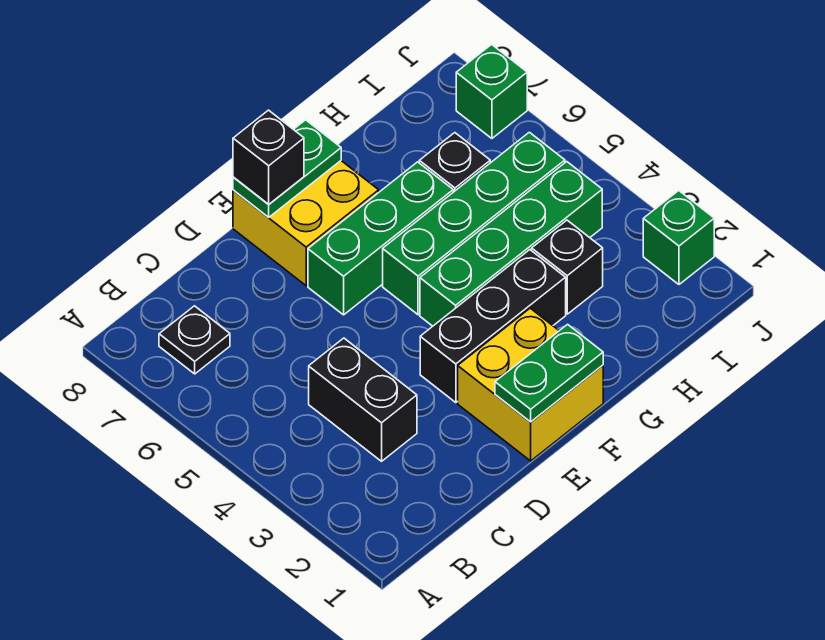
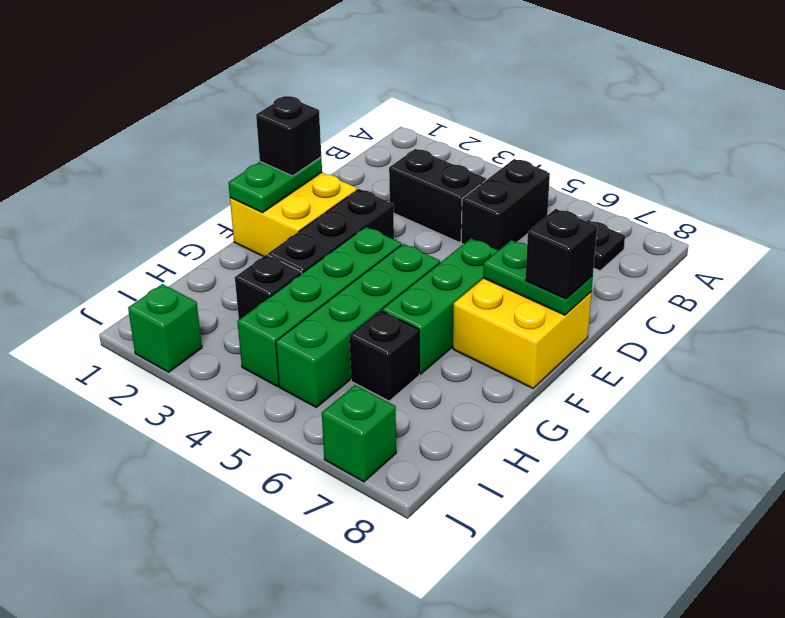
none -> black brick B5:C5 level 1
none -> black brick E1 level 3
green plate E8:F8 level 2 -> green plate E7:E8 level 2

